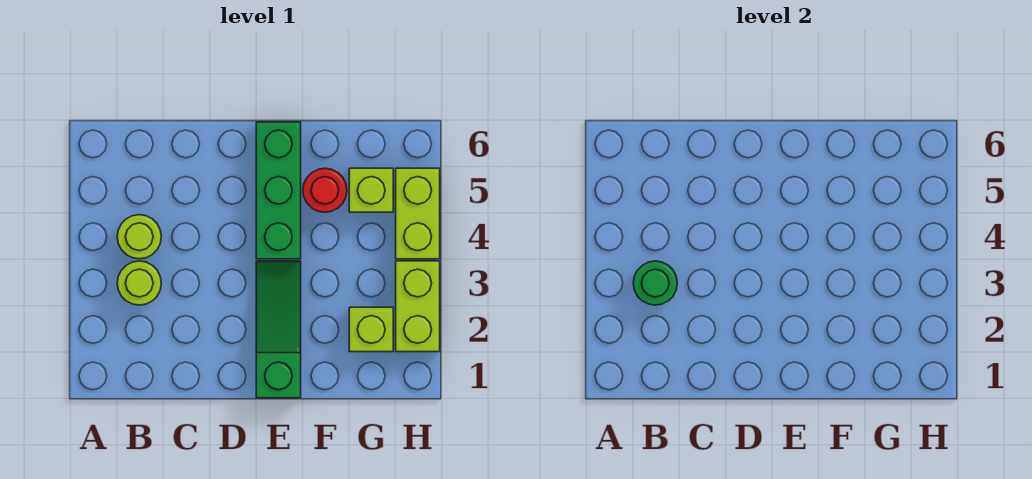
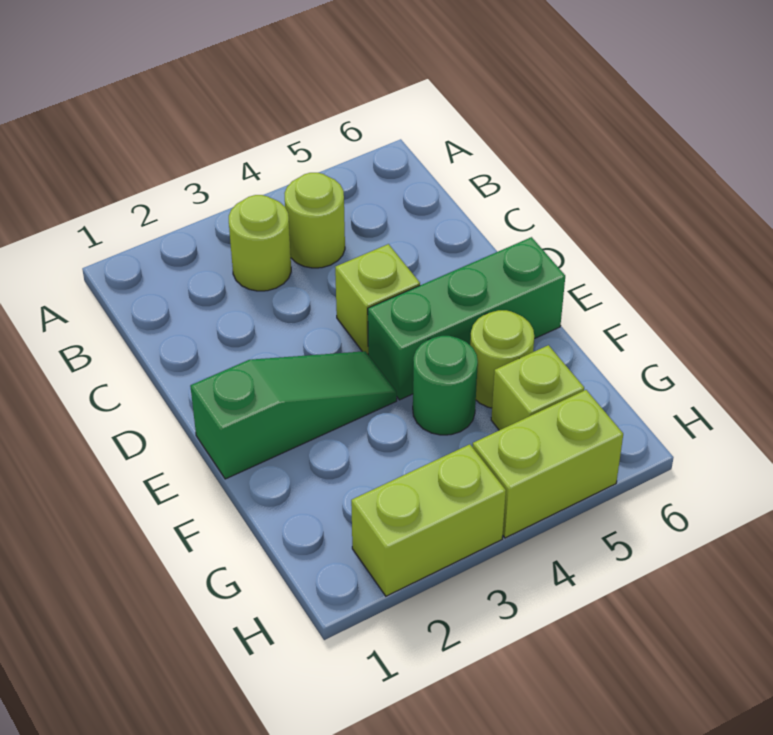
green round brick B3 level 2 -> green round brick F4 level 1
red round brick F5 level 1 -> lime round brick F5 level 1
lime brick G2 level 1 -> lime brick D4 level 1

